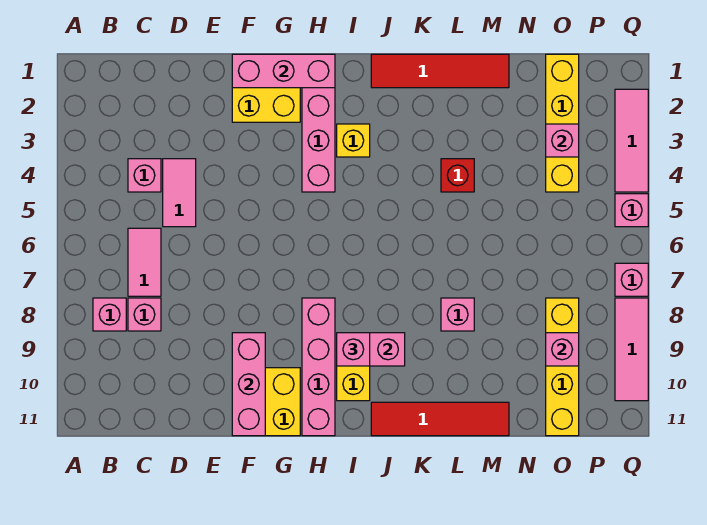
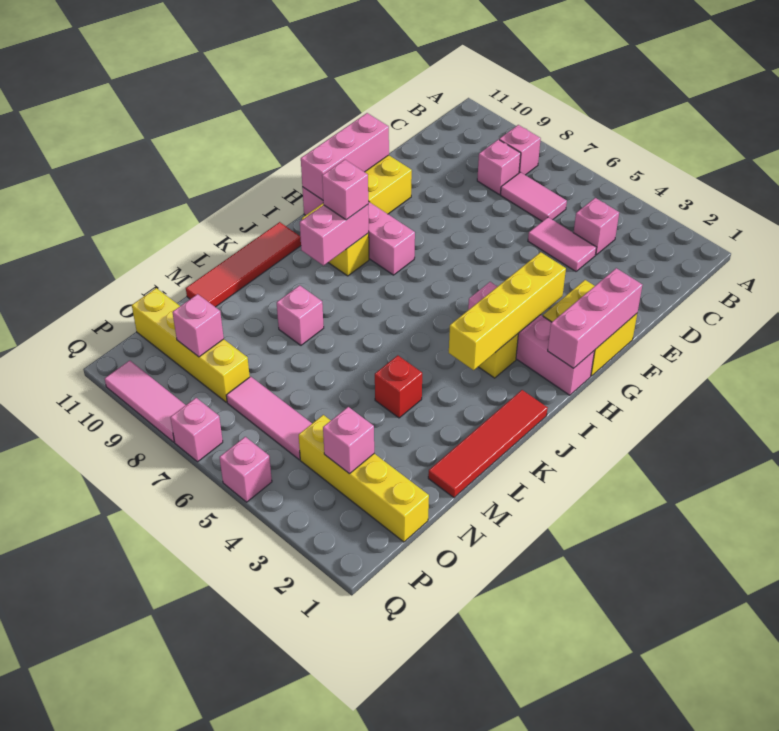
pink brick F9:F11 level 2 -> pink brick F11:H11 level 2
none -> yellow brick G3:J3 level 2
pink tile Q2:Q4 level 1 -> pink tile O5:O7 level 1

